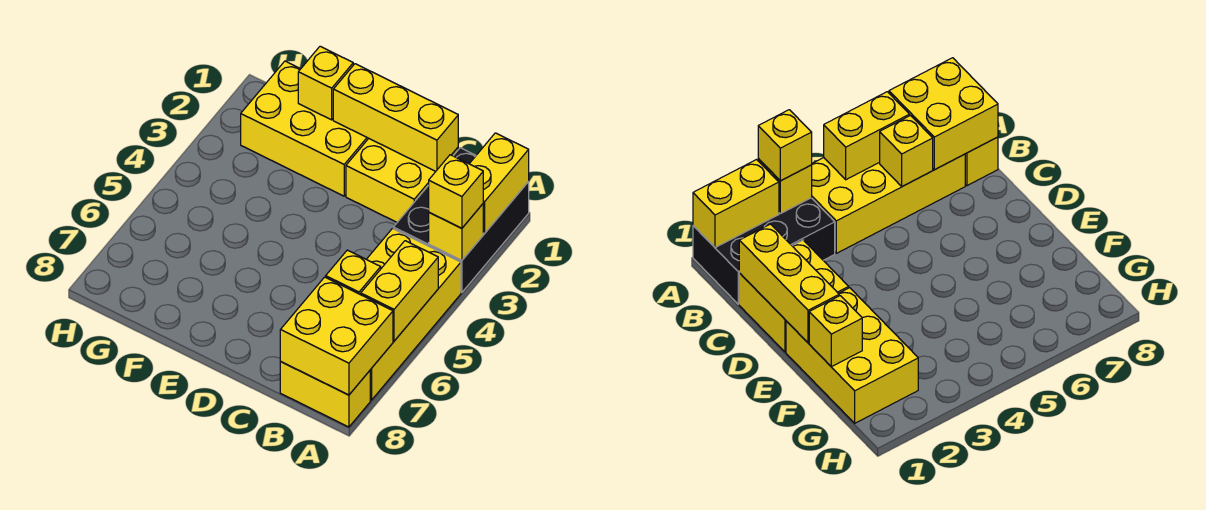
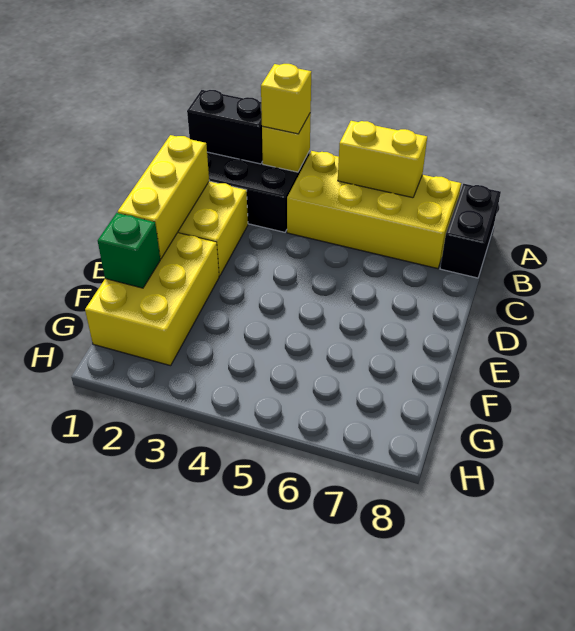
yellow brick A1:A2 level 2 -> black brick A1:A2 level 2
yellow brick A7:B8 level 2 -> none
yellow brick A8:B8 level 1 -> black brick A8:B8 level 1
yellow brick B6 level 2 -> none
yellow brick F1 level 2 -> green brick F1 level 2

